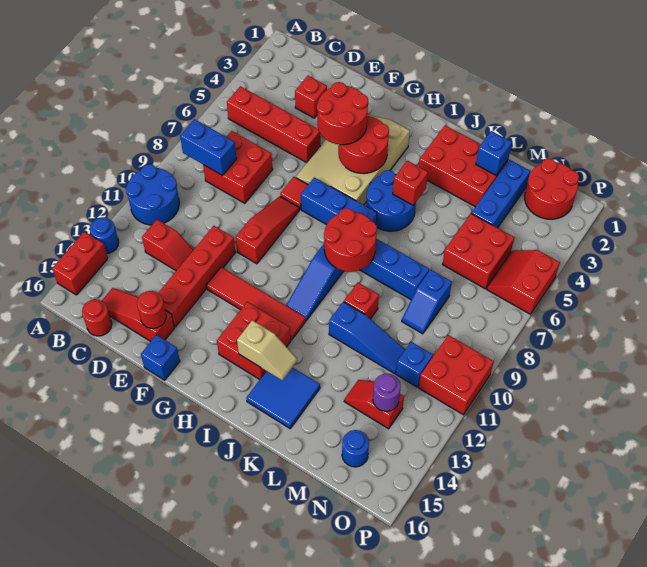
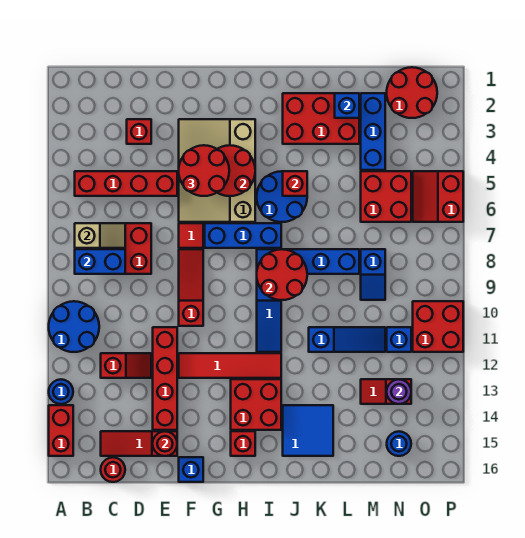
tan slope I14:J14 level 2 top I -> tan slope B7:C7 level 2 top B
red brick K10 level 1 -> red brick H15 level 1

